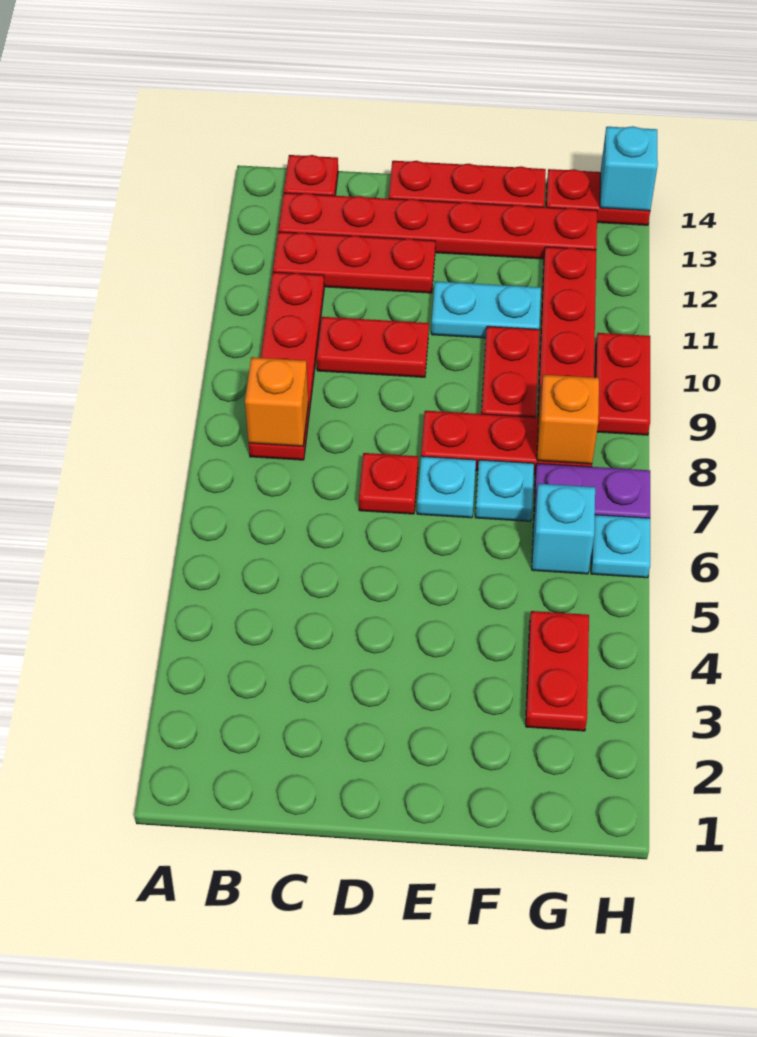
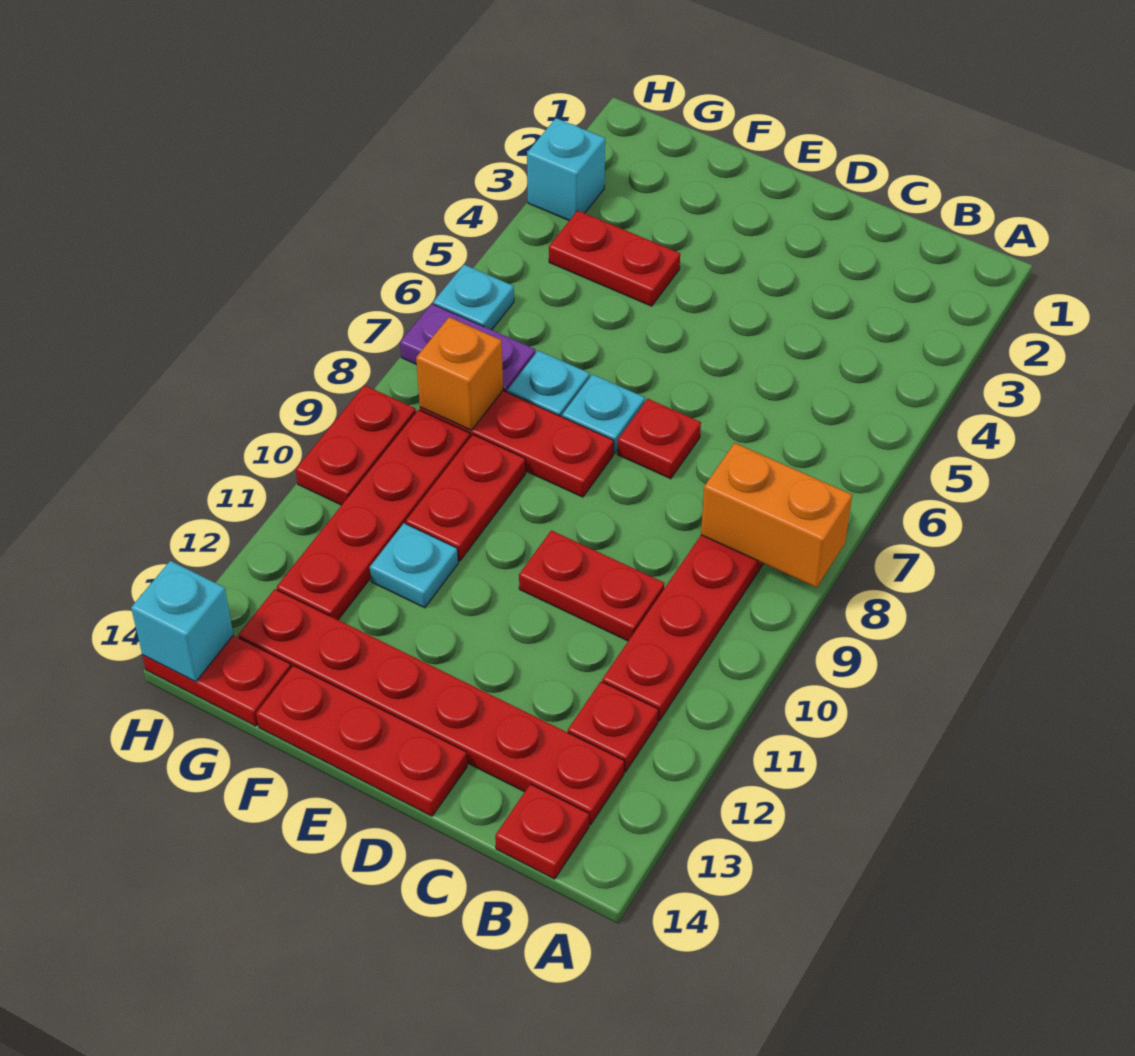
orange brick B8 level 2 -> orange brick A8:B8 level 2
red plate B12:D12 level 1 -> red plate B12 level 1
cyan plate E11:F11 level 1 -> cyan plate F11 level 1
red plate G3:G4 level 1 -> red plate F4:G4 level 1
cyan brick G6 level 1 -> cyan brick H3 level 1

